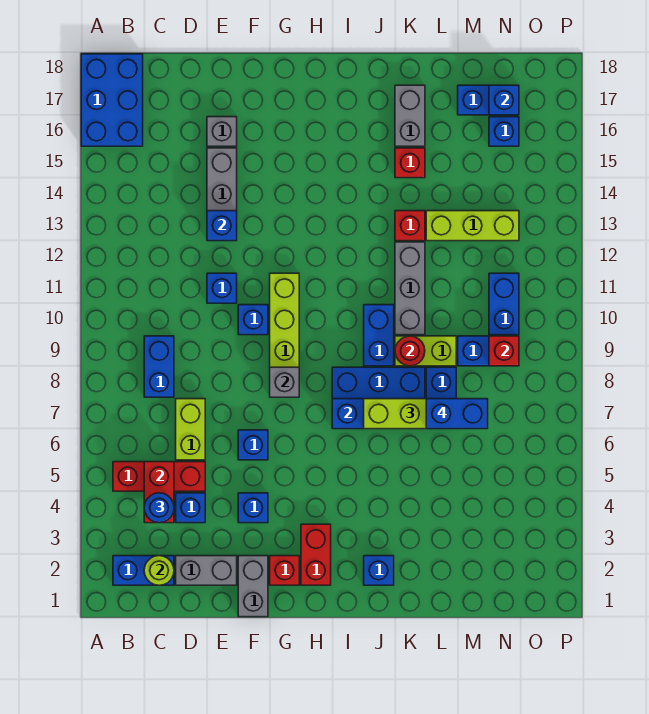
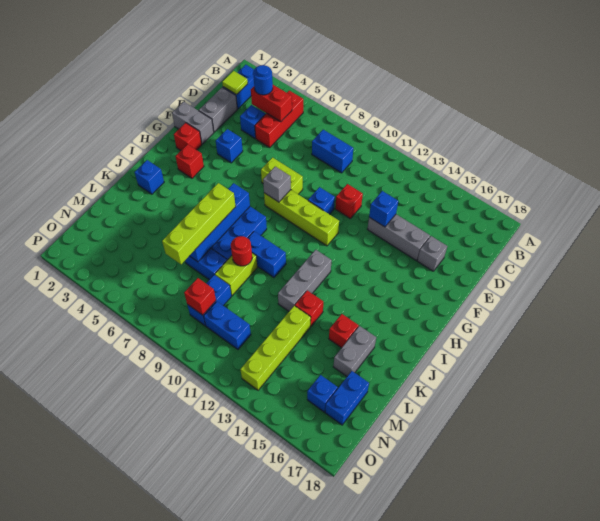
blue brick A16:B18 level 1 -> none
lime round brick C2 level 2 -> lime tile C2 level 2
lime brick D6:D7 level 1 -> lime brick F7:F8 level 1
blue brick E11 level 1 -> red brick E11 level 1
blue brick F6 level 1 -> none
red brick H2:H3 level 1 -> red brick H3 level 1
grey brick K10:K12 level 1 -> grey brick I12:K12 level 1
grey brick K16:K17 level 1 -> grey brick K16:L16 level 1
blue brick L7:M7 level 4 -> none
lime brick L13:N13 level 1 -> lime brick L13:O13 level 1
blue brick N17 level 2 -> none

